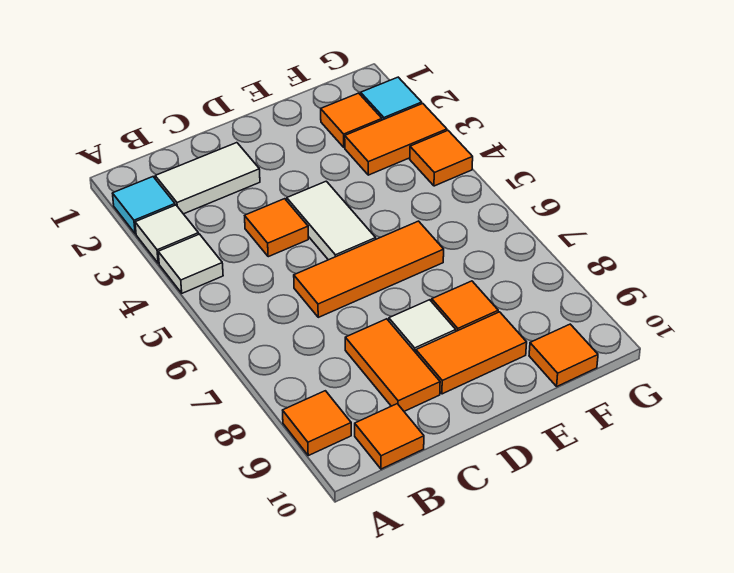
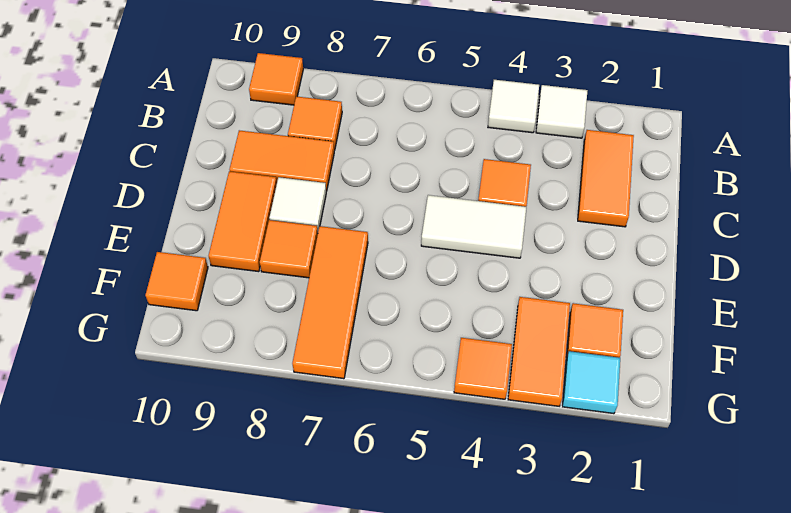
cyan tile A2 level 1 -> none
white tile B2:C2 level 1 -> orange tile B2:C2 level 1
orange tile B10 level 1 -> orange tile B8 level 1
orange tile C6:E6 level 1 -> orange tile E7:G7 level 1

